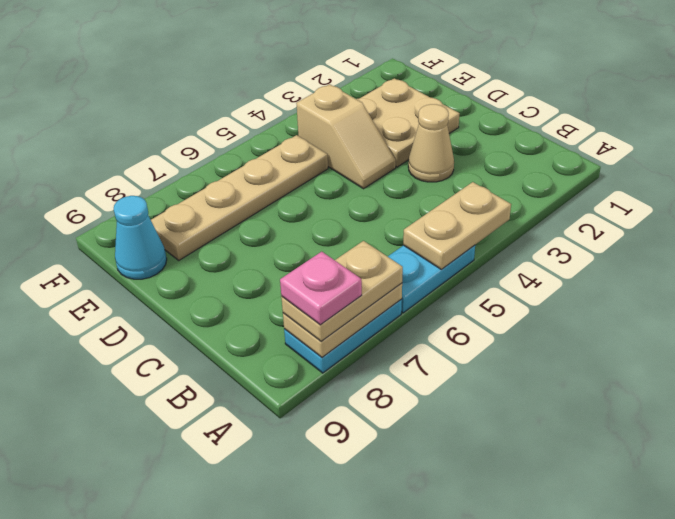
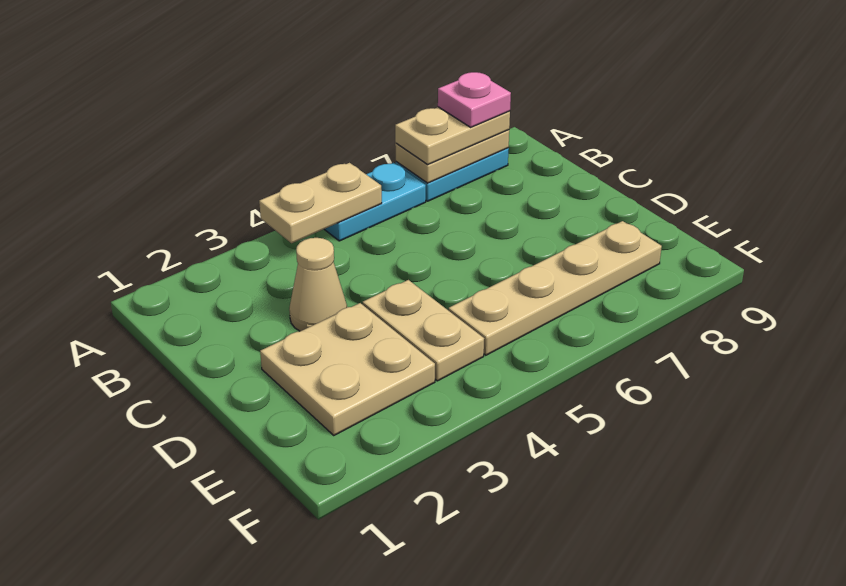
tan slope D4:E4 level 1 top E -> tan plate D4:E4 level 1
cyan cone E9 level 1 -> none

